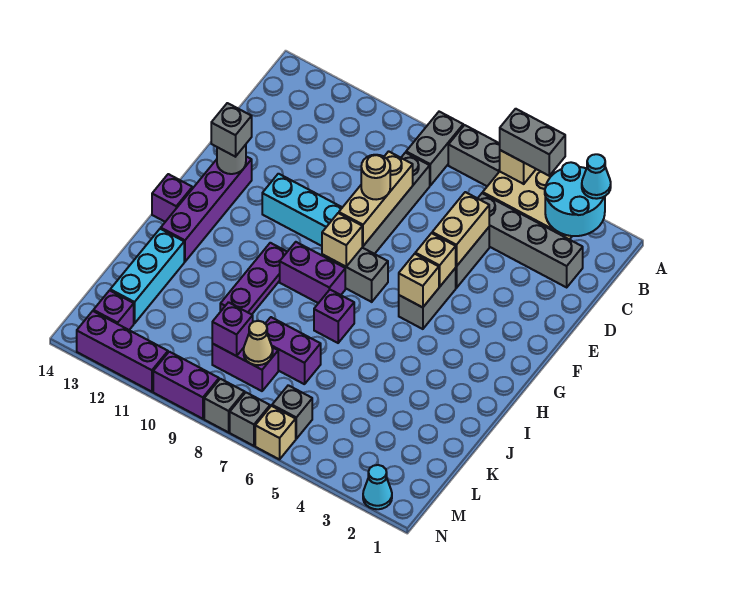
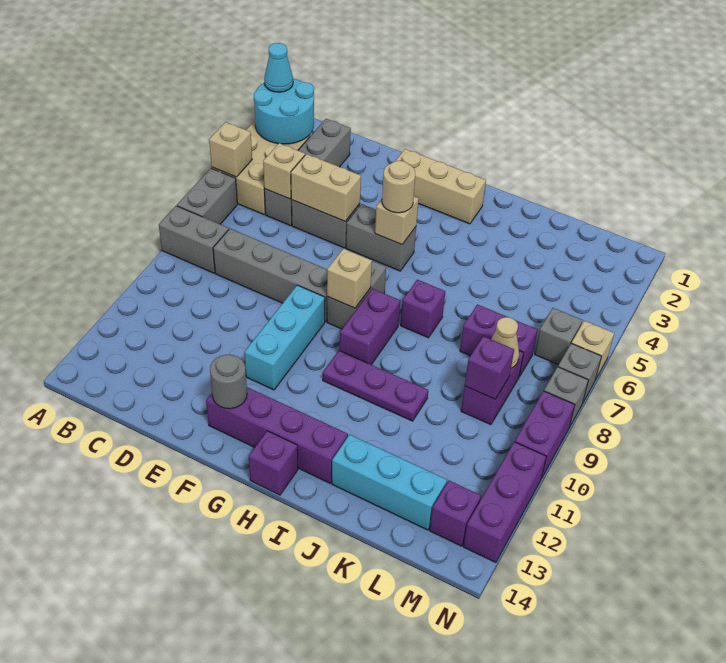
grey brick A4:A5 level 3 -> none
tan brick D8:F8 level 2 -> tan brick F2:H2 level 1
tan round brick E8 level 3 -> tan round brick G5 level 3
tan brick F5 level 2 -> tan brick C5 level 2
grey brick F13 level 3 -> none
purple brick K7:K8 level 1 -> purple brick K7:L7 level 1
cyan cone N2 level 1 -> none

